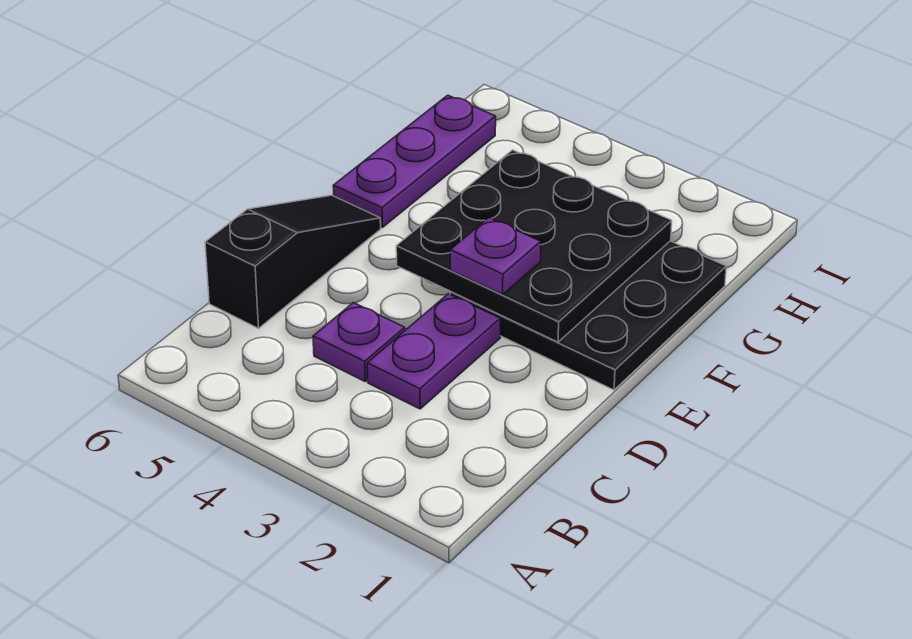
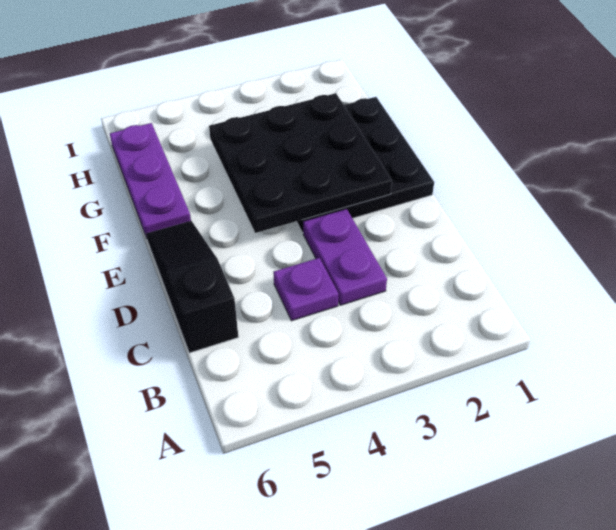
purple plate E3 level 3 -> none

